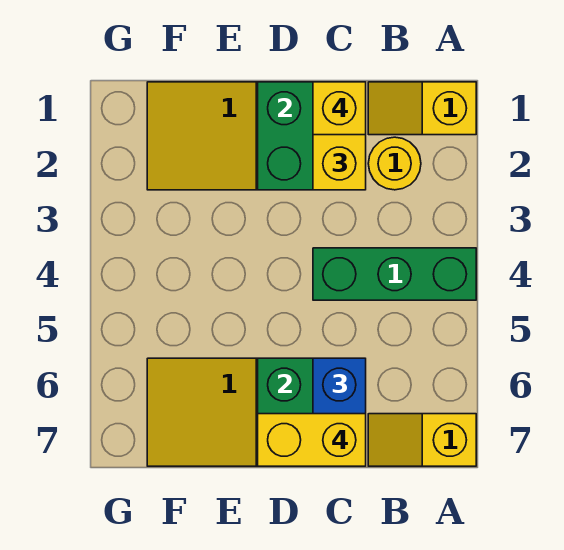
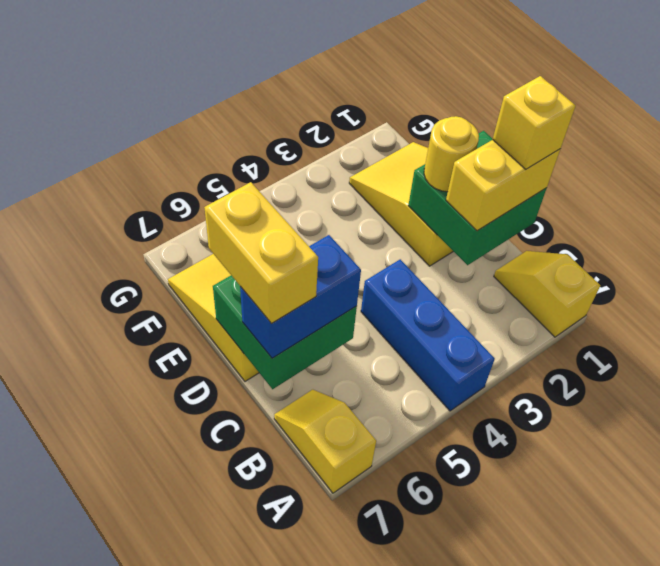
green brick A4:C4 level 1 -> blue brick A4:C4 level 1
yellow round brick B2 level 1 -> yellow round brick D2 level 3

